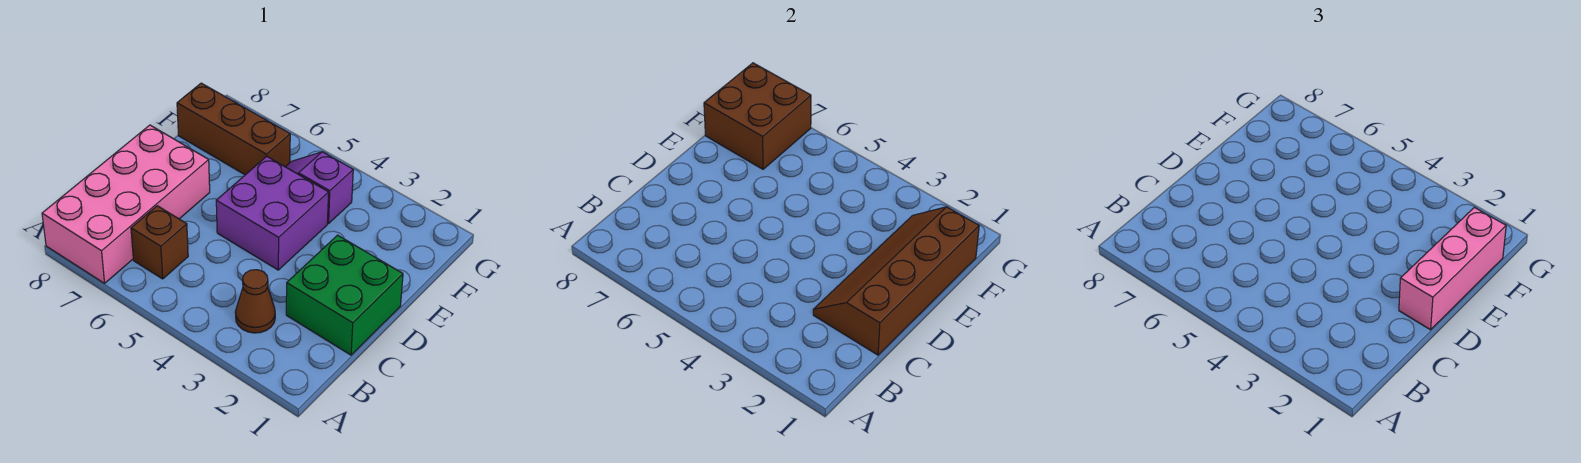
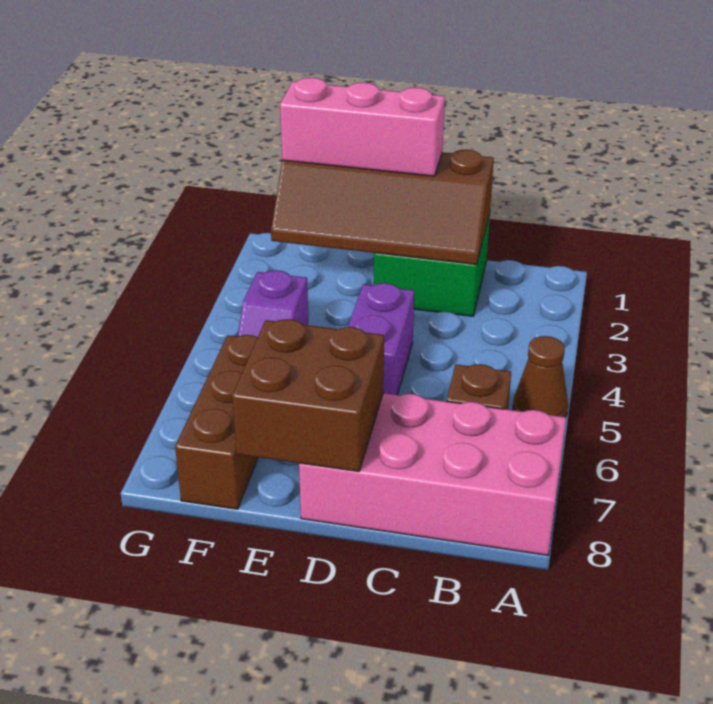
brown cone B3 level 1 -> brown cone A5 level 1
purple brick D4:E5 level 1 -> purple brick D4:D5 level 1
brown brick F7:G8 level 2 -> brown brick D7:E8 level 2

